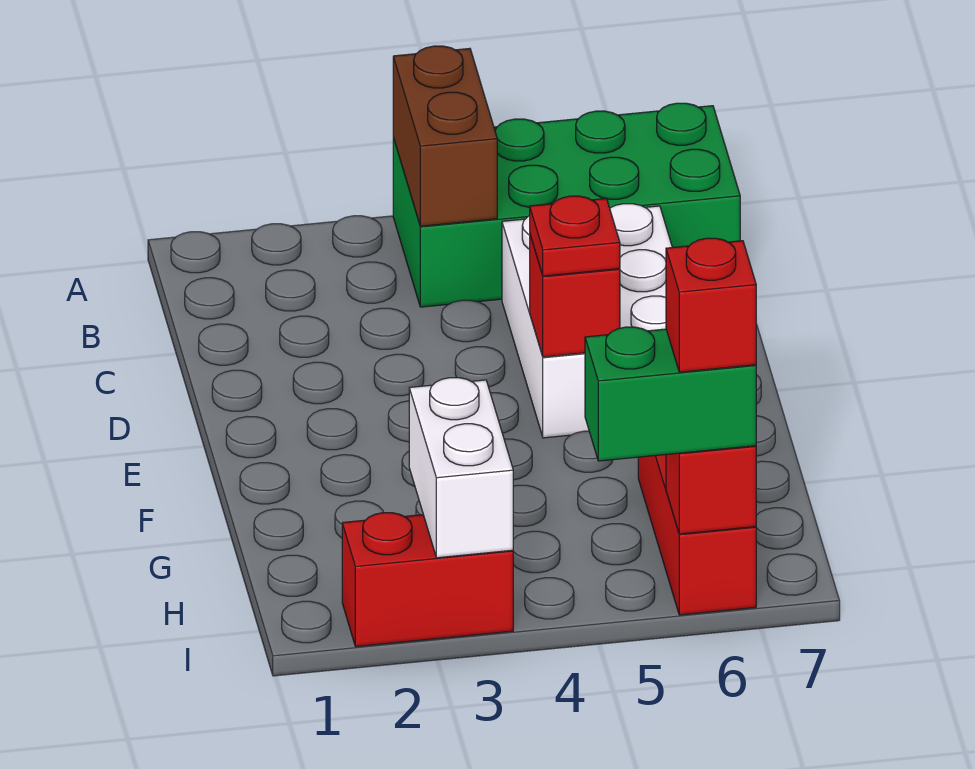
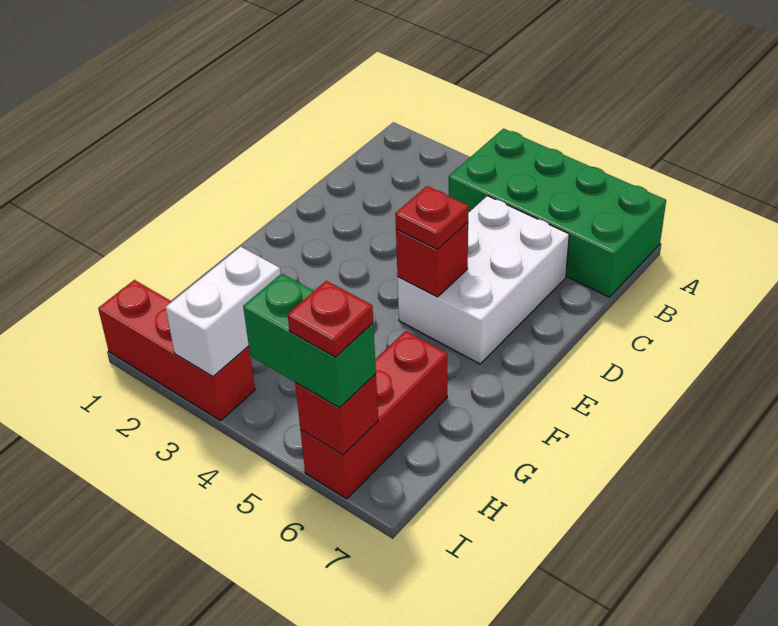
brown brick A4:B4 level 2 -> none
red brick I2:I3 level 1 -> red brick I1:I3 level 1
red brick I6 level 4 -> red plate I6 level 4

